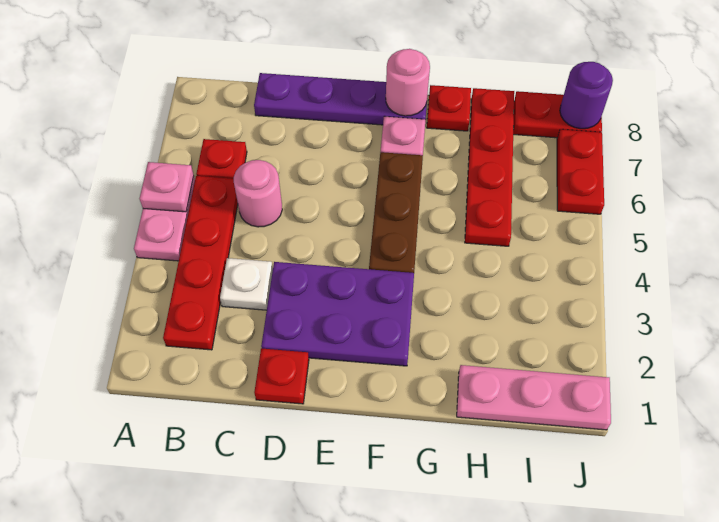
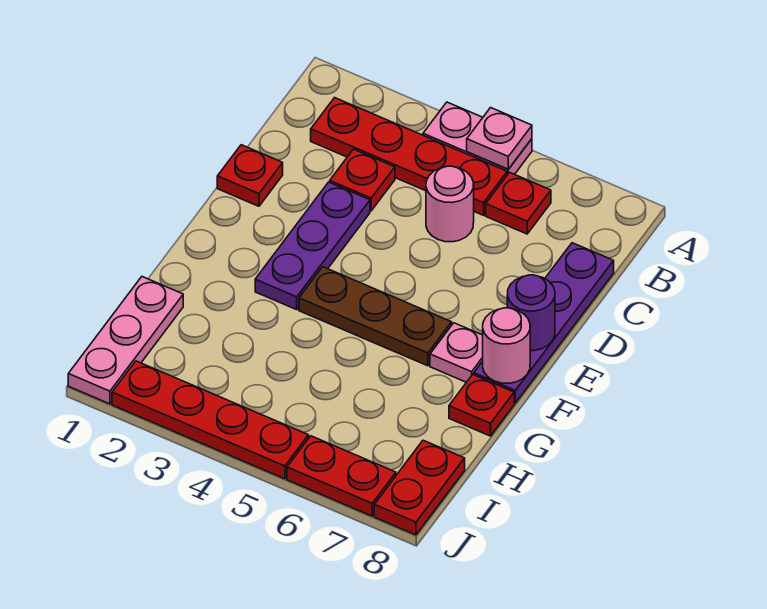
white plate C3 level 1 -> red plate C3 level 1
purple plate D2:F3 level 1 -> purple plate D3:F3 level 1
red plate H5:H8 level 1 -> red plate J2:J5 level 1
purple round brick J8 level 2 -> purple round brick E8 level 2

